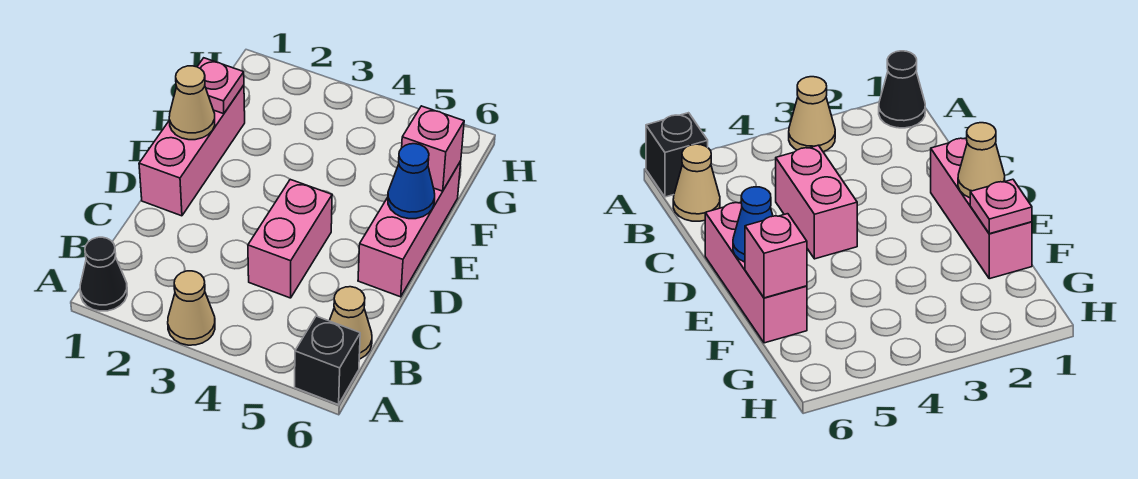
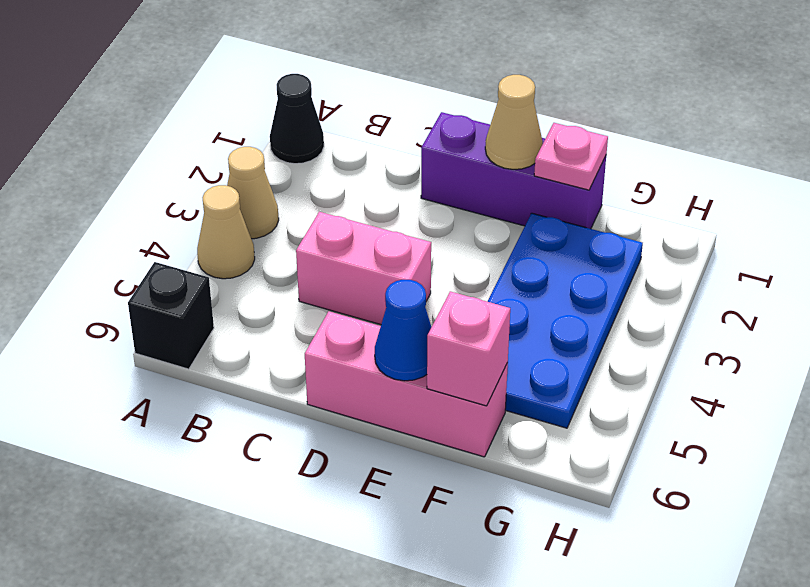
tan cone B6 level 1 -> tan cone A4 level 1
pink brick D1:F1 level 1 -> purple brick D1:F1 level 1
none -> blue plate F2:G5 level 1

